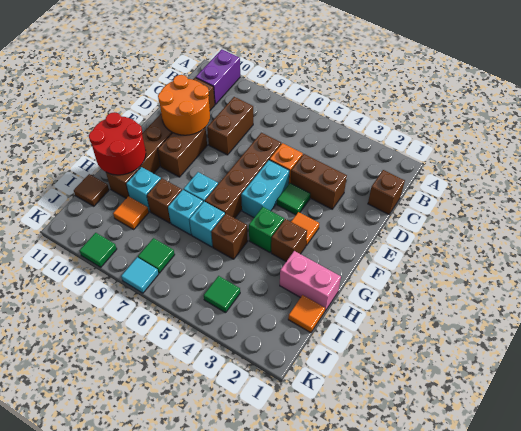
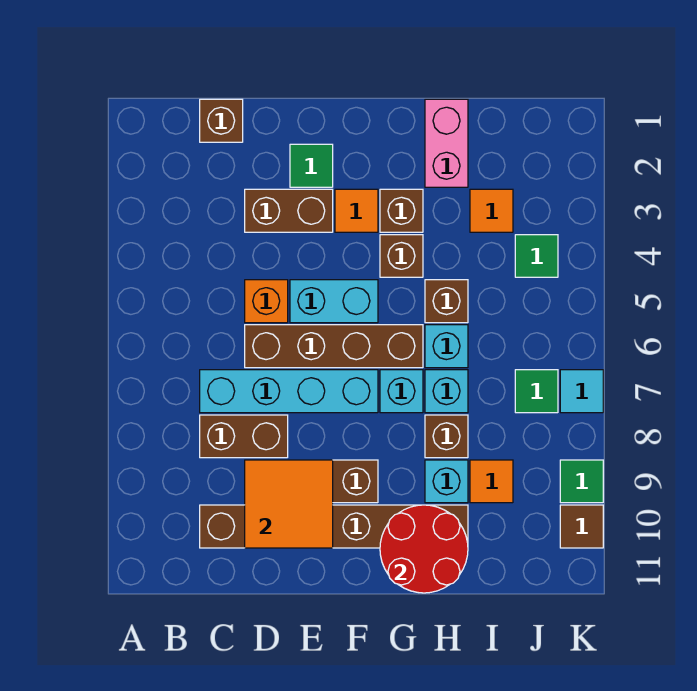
purple brick A10:B10 level 1 -> none
none -> cyan brick C7:F7 level 1
brown brick D3:D4 level 1 -> brown brick D3:E3 level 1
orange round brick D9:E10 level 2 -> orange tile D9:E10 level 2
green tile E4 level 1 -> green tile E2 level 1
green brick G4 level 1 -> brown brick G4 level 1
orange tile I1 level 1 -> orange tile I3 level 1
brown tile I11 level 1 -> brown tile K10 level 1

